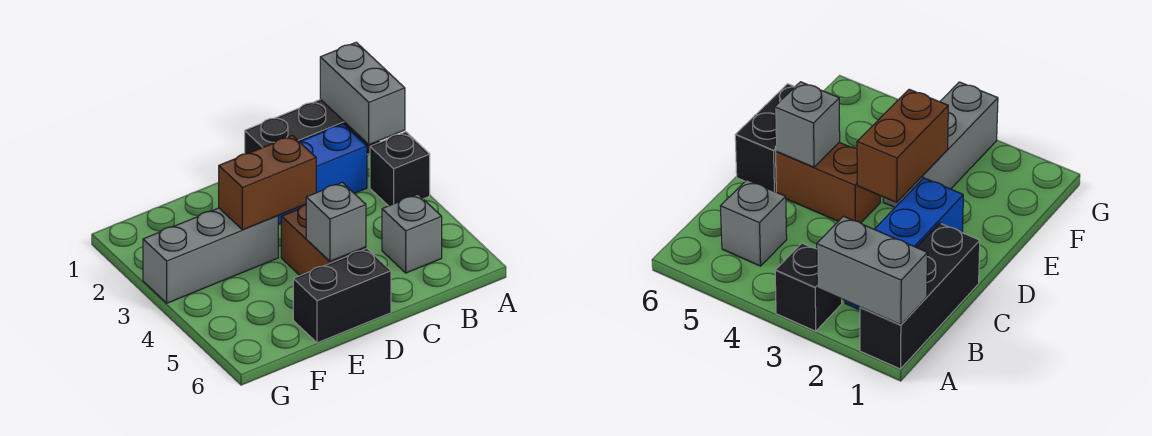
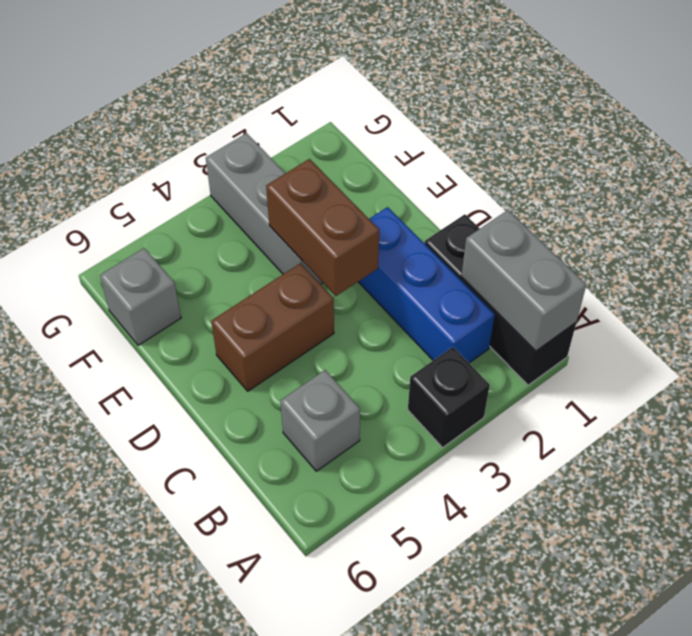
grey brick A1:A2 level 2 -> grey brick A1:B1 level 2
grey brick D5 level 2 -> grey brick F6 level 1
black brick D6:E6 level 1 -> none

